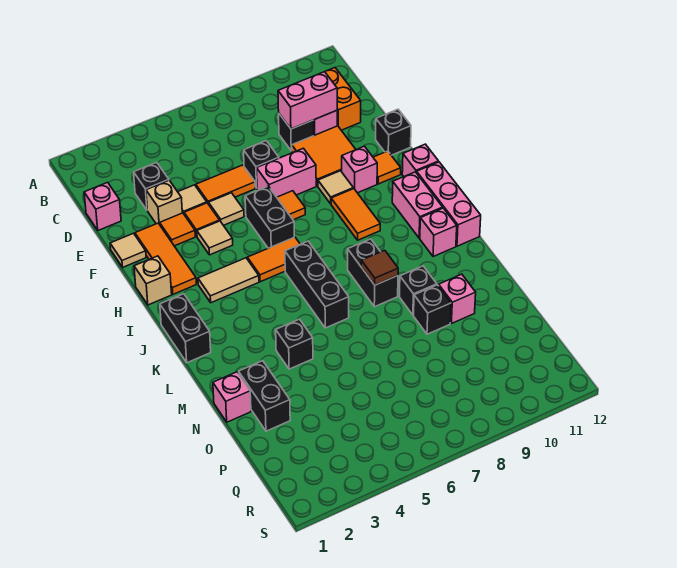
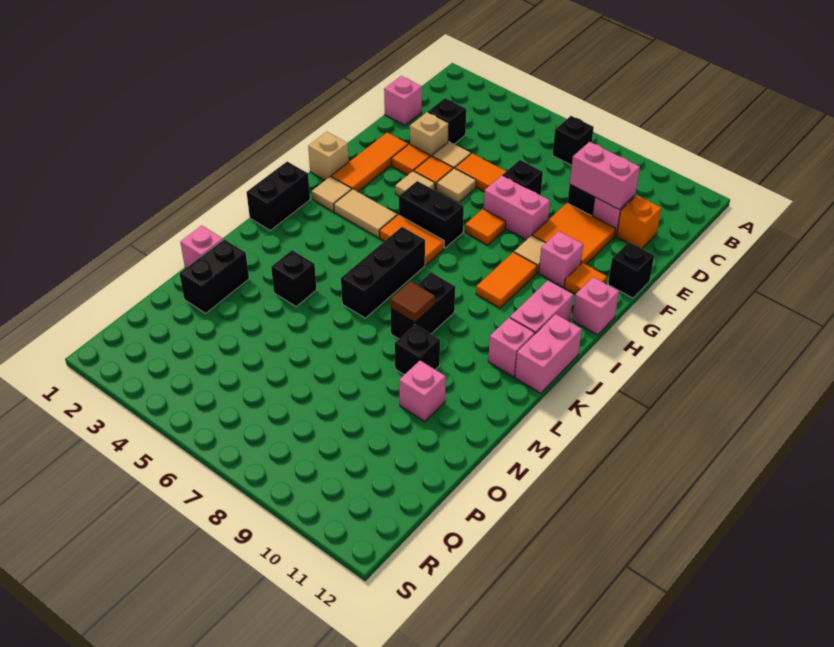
orange brick C11:D11 level 1 -> orange brick D11 level 1
tan tile F1 level 1 -> tan tile I2 level 1
black brick G6:H6 level 1 -> black brick H5:H6 level 1
pink brick I12:K12 level 1 -> pink brick J12:K12 level 1
black brick N9 level 1 -> black brick B7 level 1

